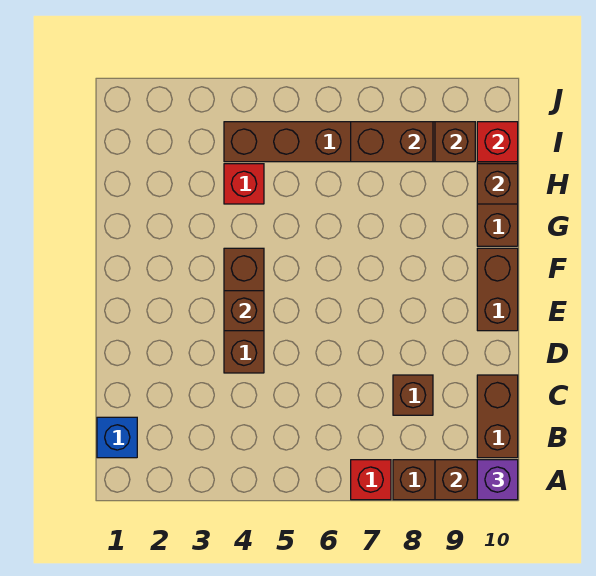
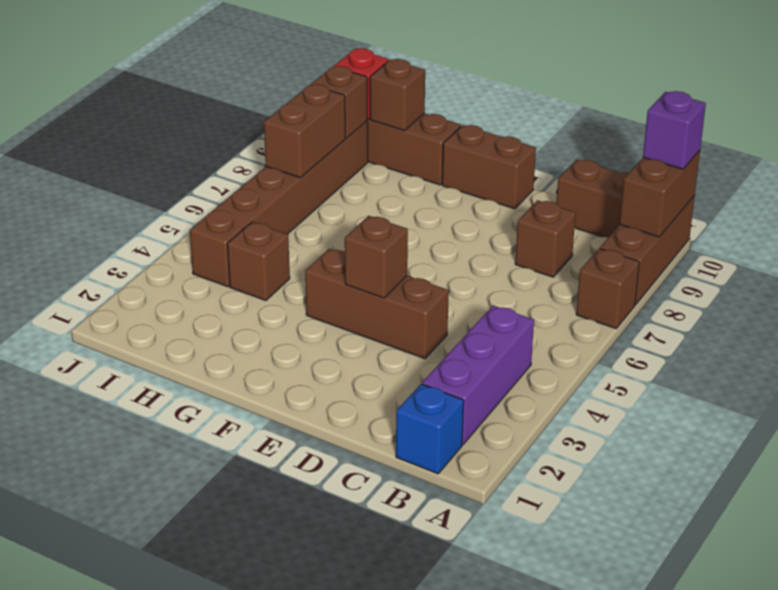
red brick A7 level 1 -> brown brick A7 level 1
none -> purple brick B2:B4 level 1
red brick H4 level 1 -> brown brick H4 level 1

